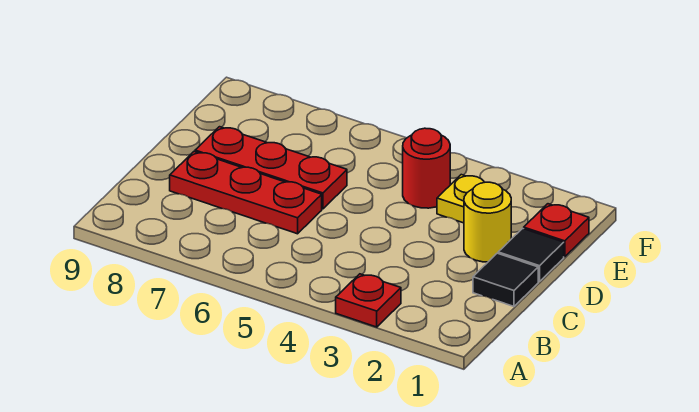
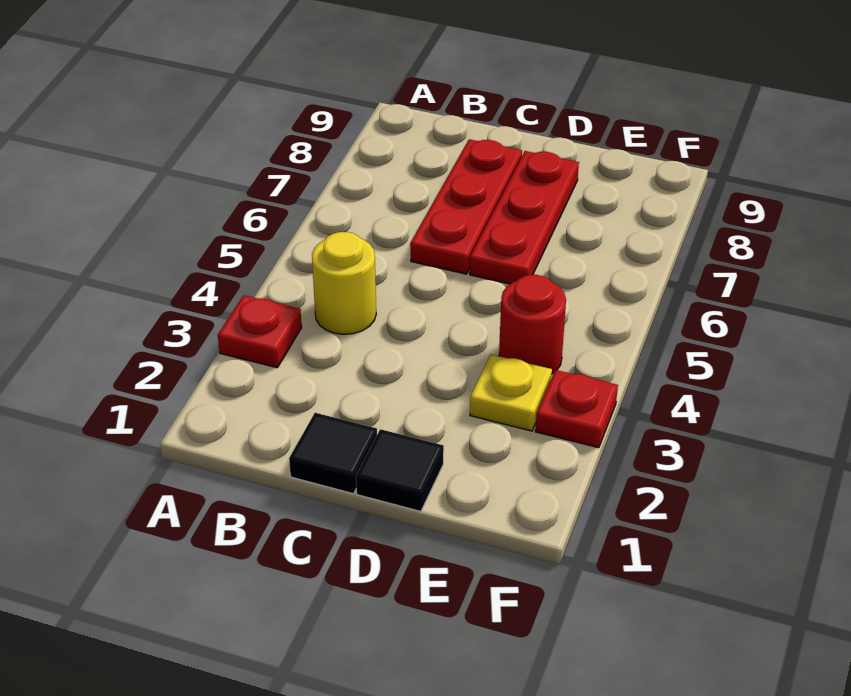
yellow round brick D2 level 1 -> yellow round brick B4 level 1
red plate E1 level 1 -> red plate F3 level 1

